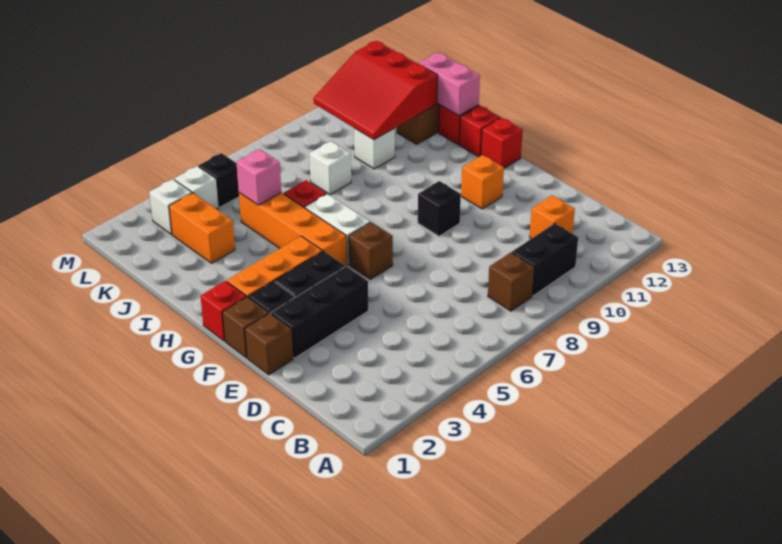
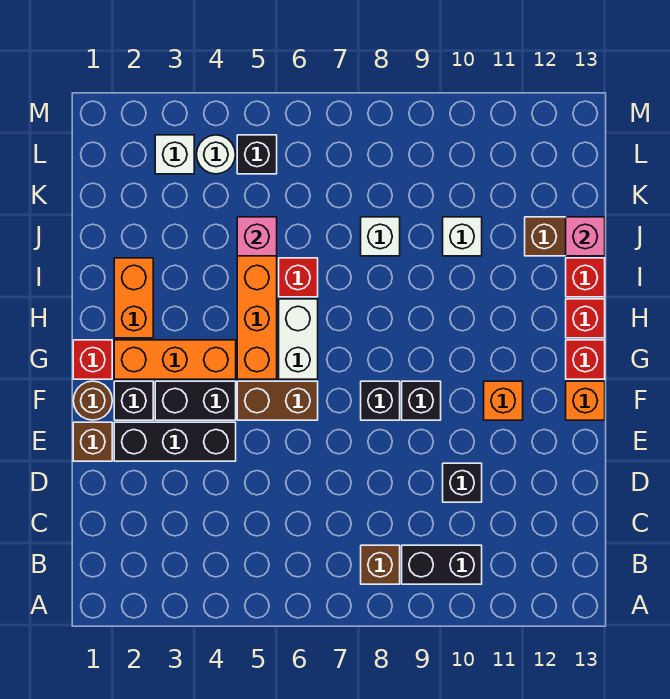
orange brick C11 level 1 -> orange brick F13 level 1
none -> black brick D10 level 1
brown brick F1 level 1 -> brown round brick F1 level 1
brown brick F6 level 1 -> brown brick F5:F6 level 1
none -> black brick F8 level 1
pink brick I13:J13 level 2 -> pink brick J13 level 2
orange brick J3:K3 level 1 -> orange brick H2:I2 level 1
red slope J10:L12 level 2 top 12 -> none
white brick L4 level 1 -> white round brick L4 level 1

